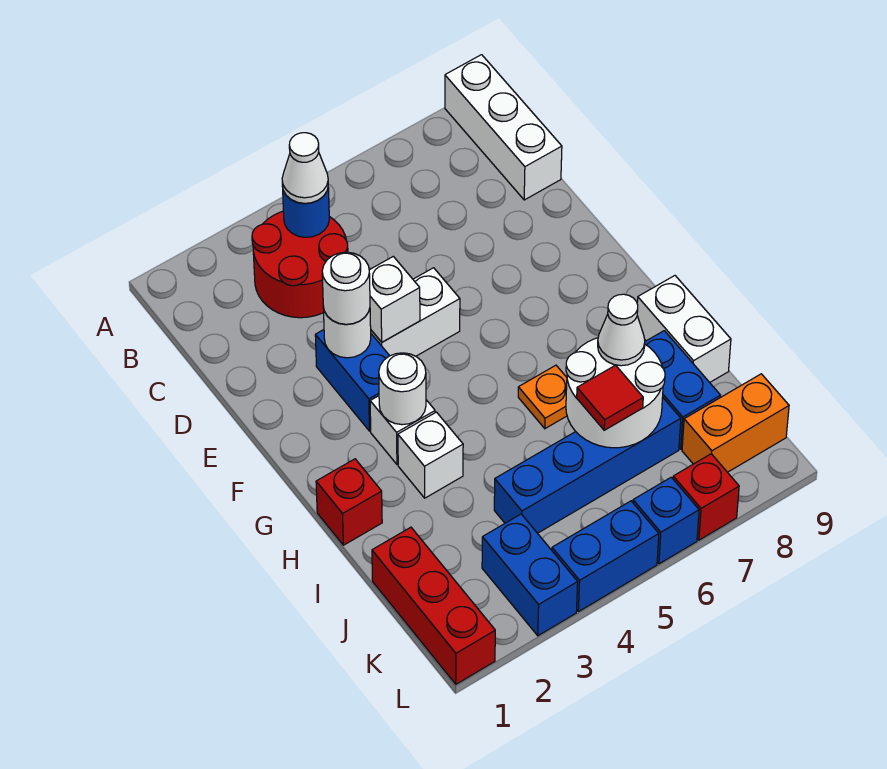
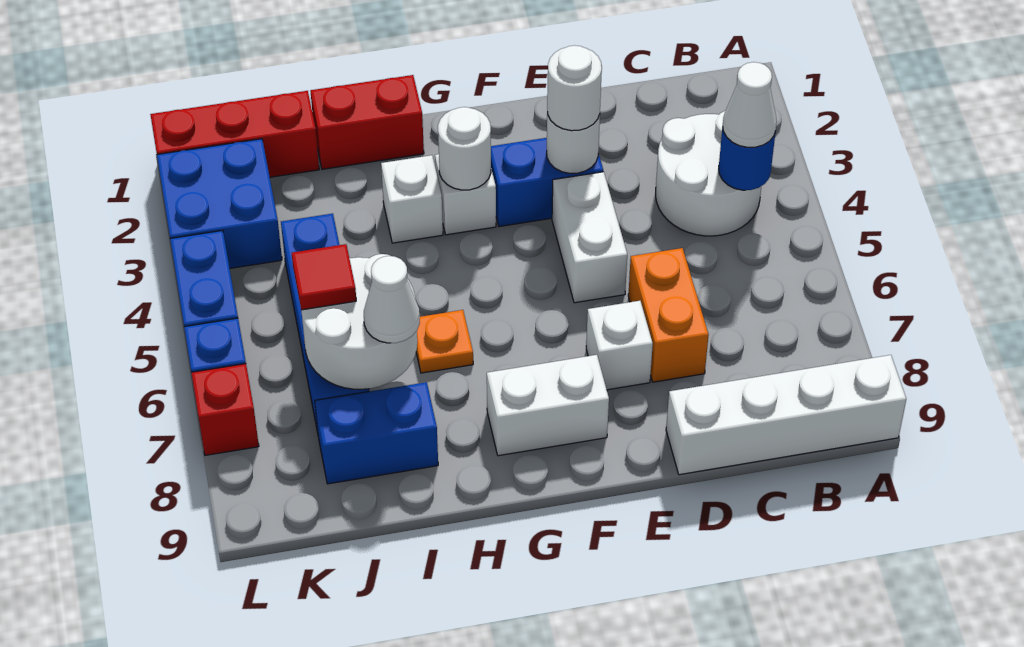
white brick A9:C9 level 1 -> white brick A9:D9 level 1
red round brick B3:C4 level 1 -> white round brick B3:C4 level 1
white brick E4 level 2 -> white brick E7 level 1
red brick H1 level 1 -> red brick H1:I1 level 1
white brick H9:I9 level 1 -> white brick F8:G8 level 1
blue brick K3:L3 level 1 -> blue brick K2:L3 level 1
orange brick K8:K9 level 1 -> orange brick D6:D7 level 1

